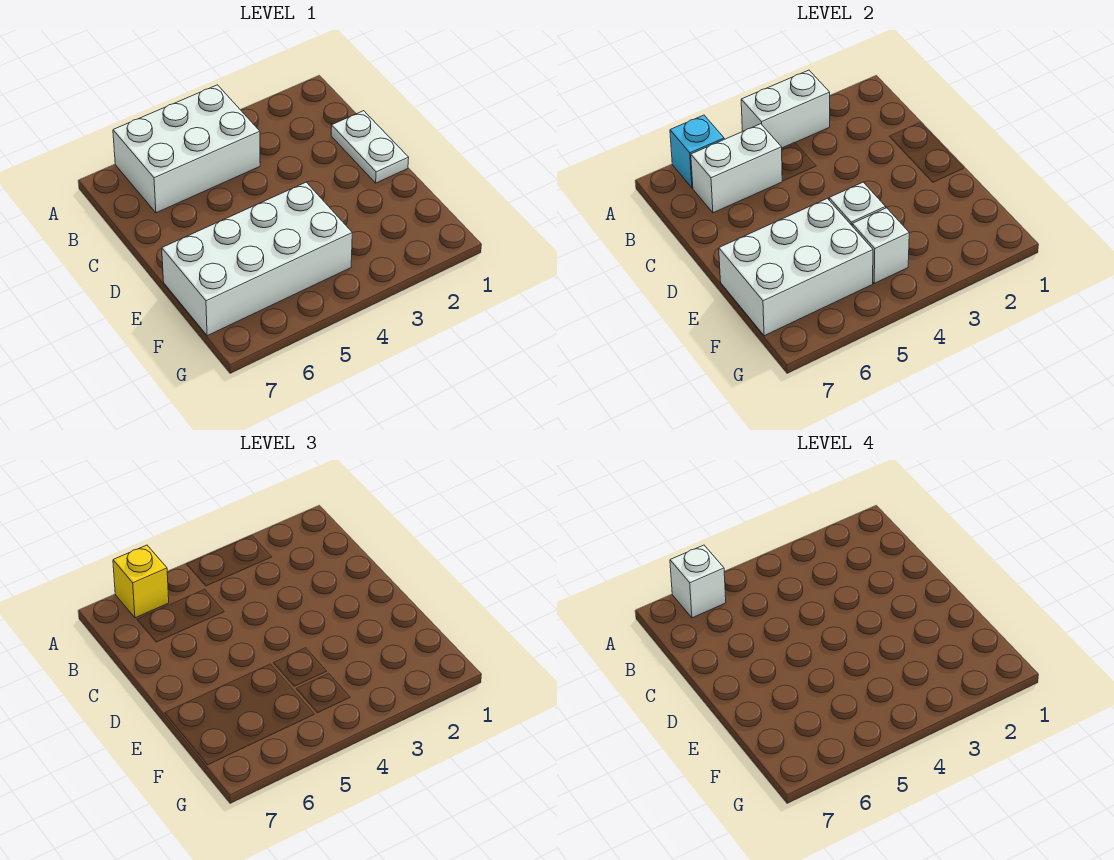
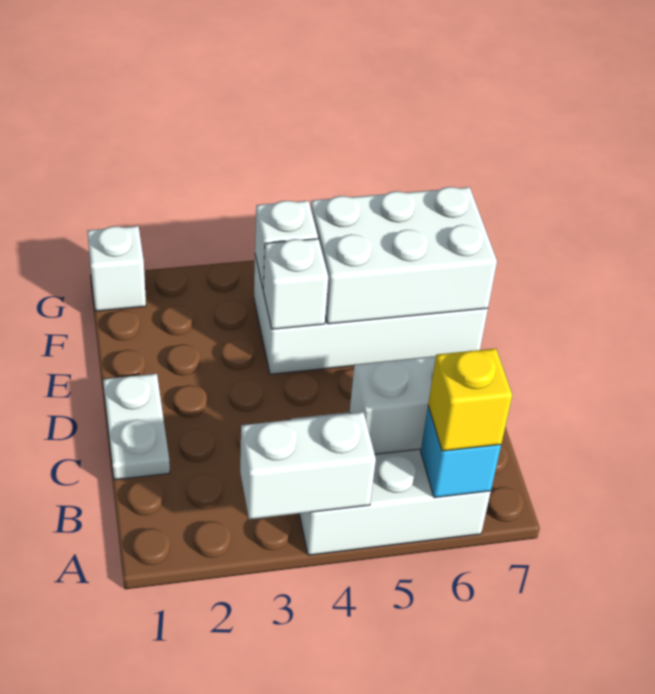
white brick A6 level 4 -> white brick G1 level 1

